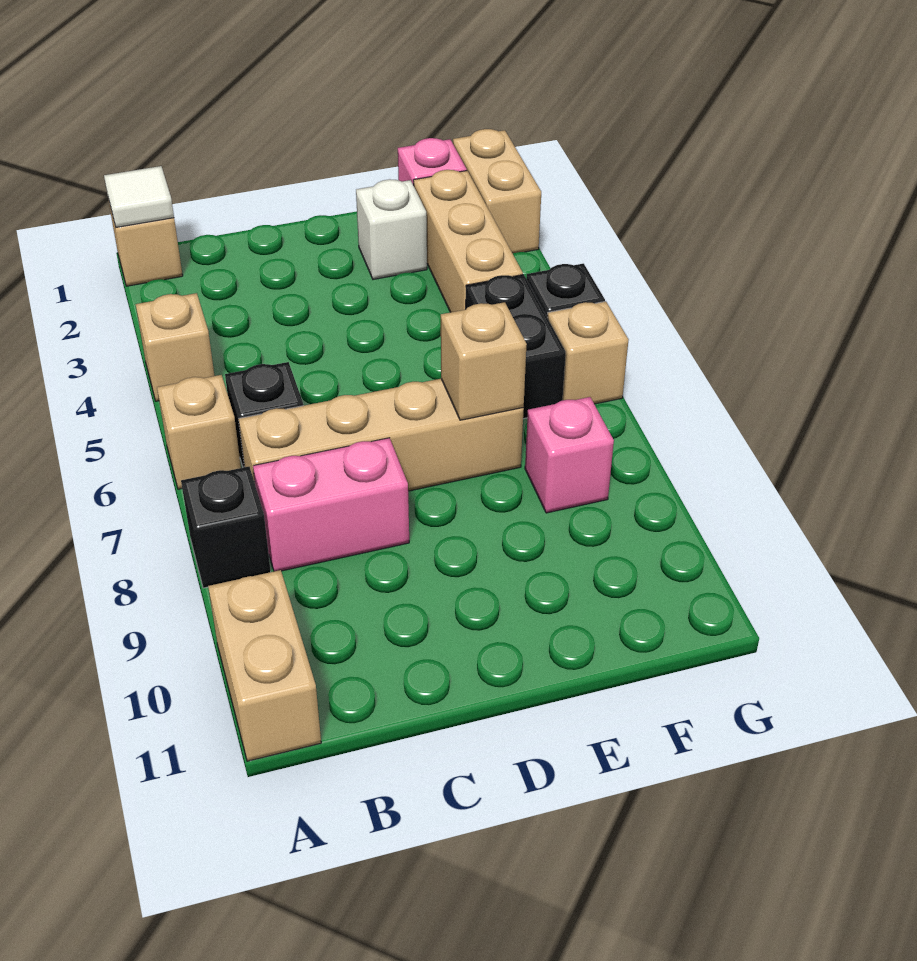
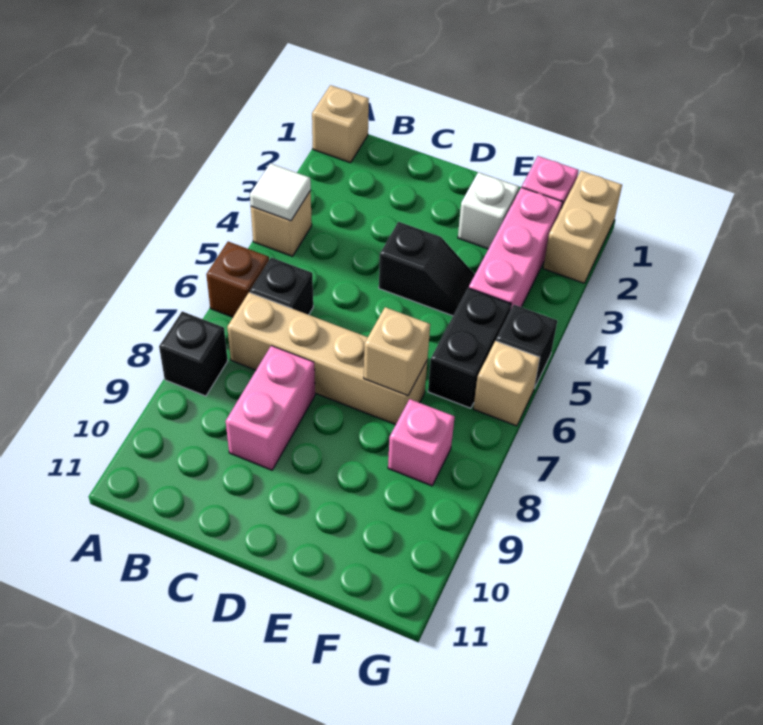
white tile A1 level 2 -> white tile A4 level 2
tan brick A6 level 1 -> brown brick A6 level 1
tan brick A10:A11 level 1 -> none
pink brick B8:C8 level 1 -> pink brick C8:C9 level 1
none -> black slope D4:E4 level 1 top D
tan brick F2:F4 level 1 -> pink brick F2:F4 level 1

